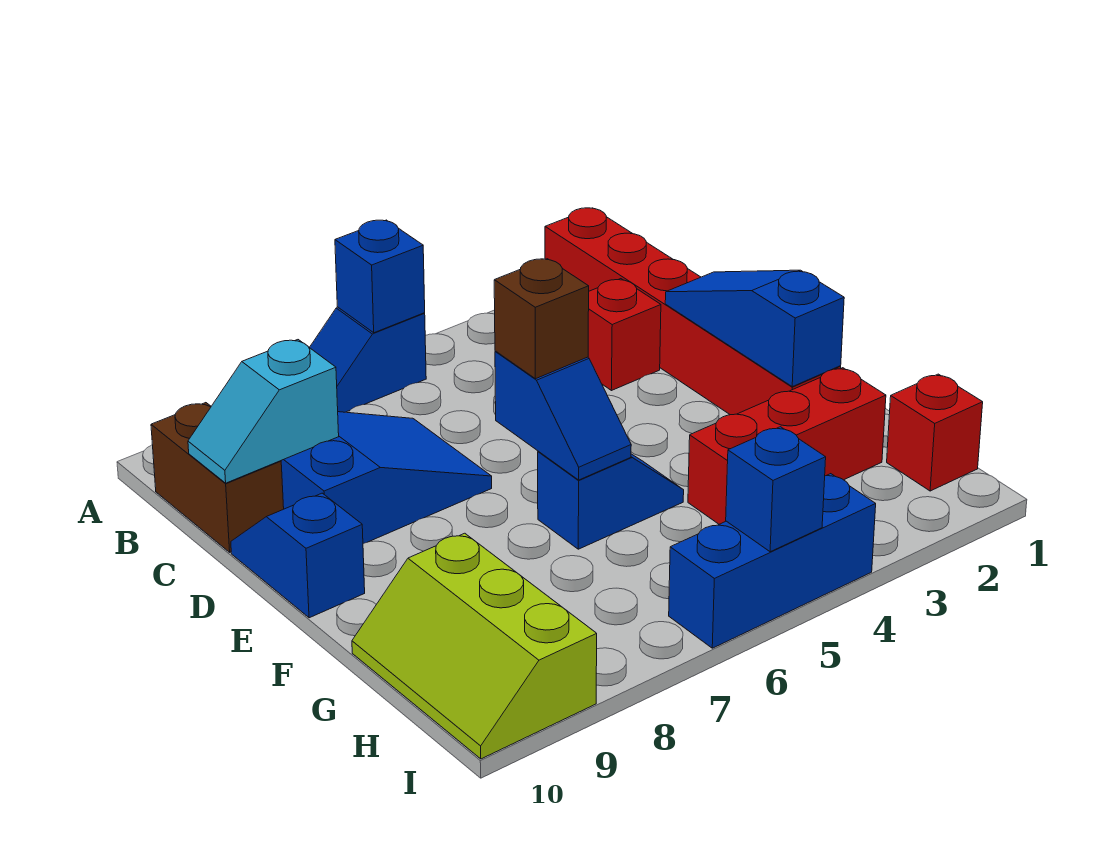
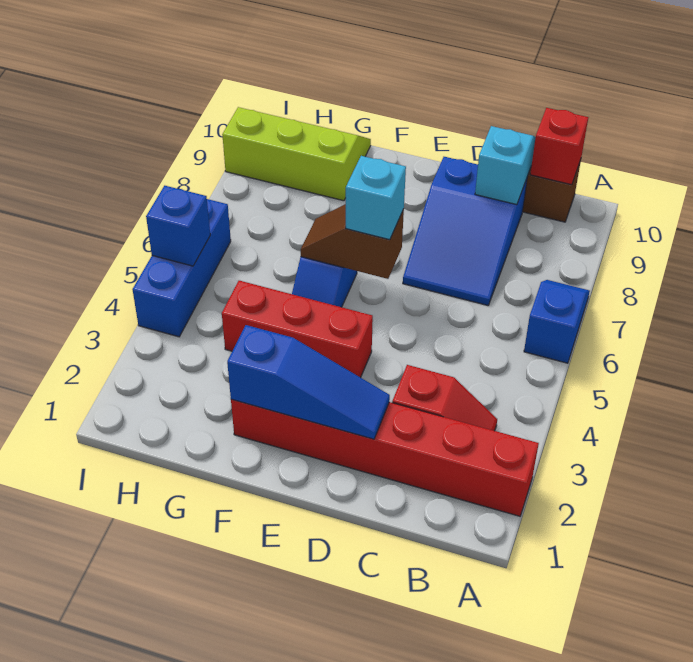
blue brick A6 level 2 -> none
blue slope D10:E10 level 1 top E -> none
blue slope E6:F6 level 2 top E -> brown slope E6:F6 level 2 top E
brown brick E6 level 3 -> cyan brick E6 level 3
red brick G2:G4 level 1 -> red brick E4:G4 level 1
red brick H1 level 1 -> red brick B10 level 2

